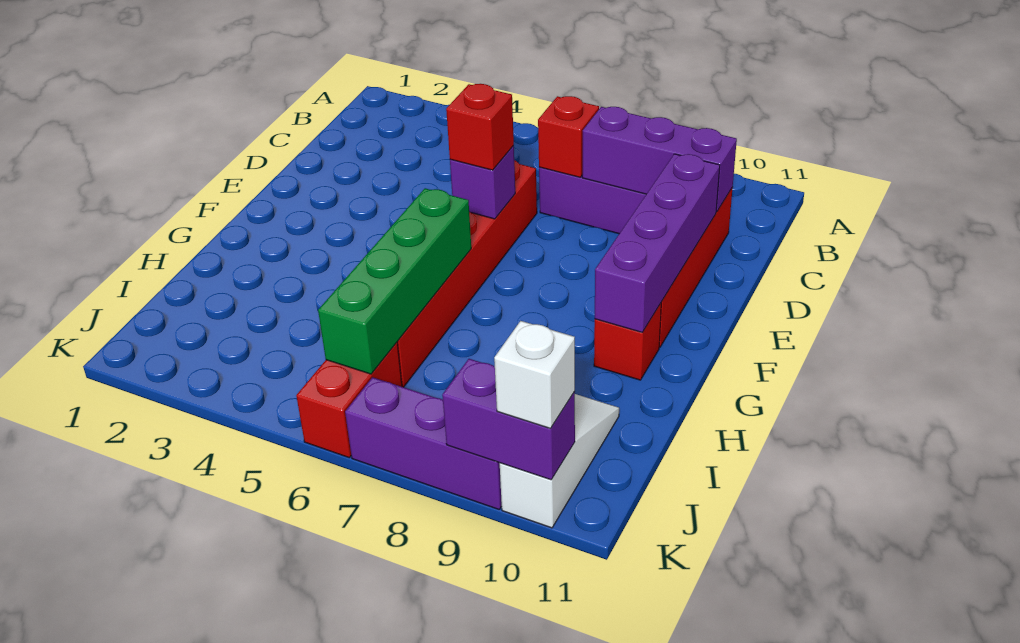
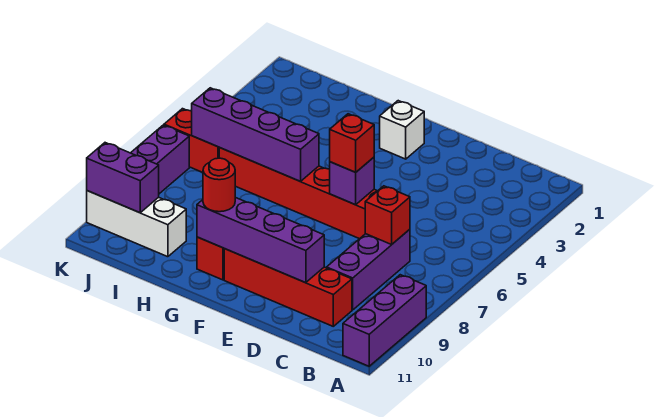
purple brick C8:C10 level 2 -> purple brick A9:A11 level 1
green brick G6:J6 level 2 -> purple brick G6:J6 level 2
none -> red round brick G10 level 3
white slope I10:K10 level 1 top K -> white brick I10:K10 level 1
purple brick K9:K10 level 2 -> purple brick J10:K10 level 2
white brick K10 level 3 -> white brick F2 level 1

